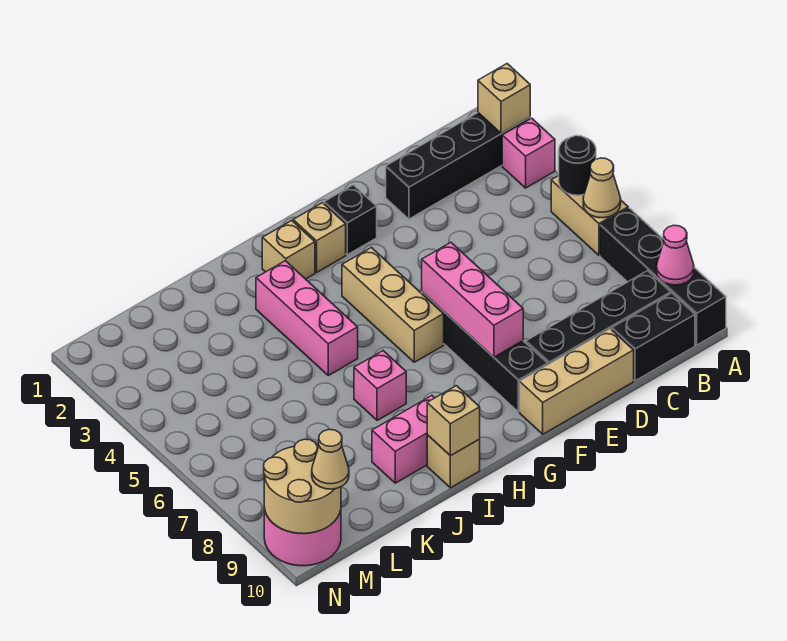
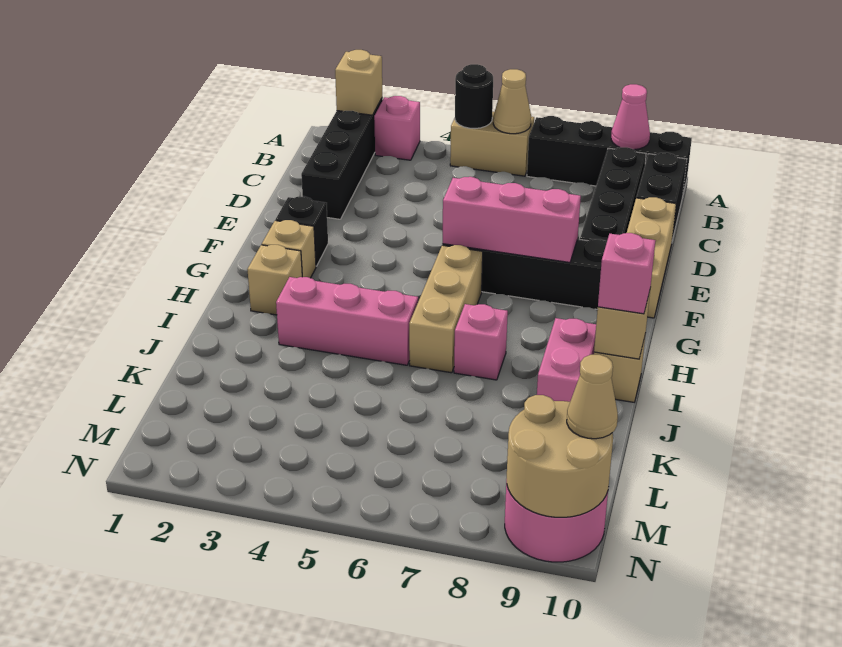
tan brick G4:G6 level 1 -> tan brick G6:I6 level 1
none -> pink brick I10 level 3

